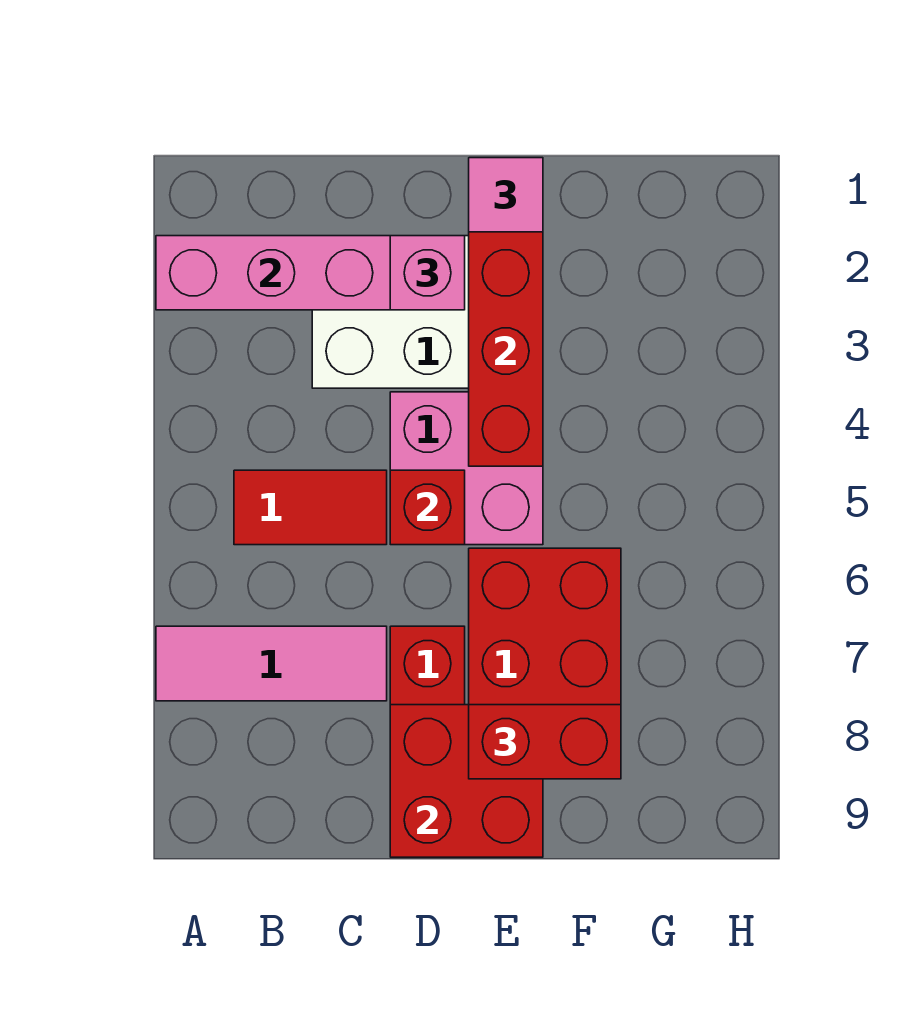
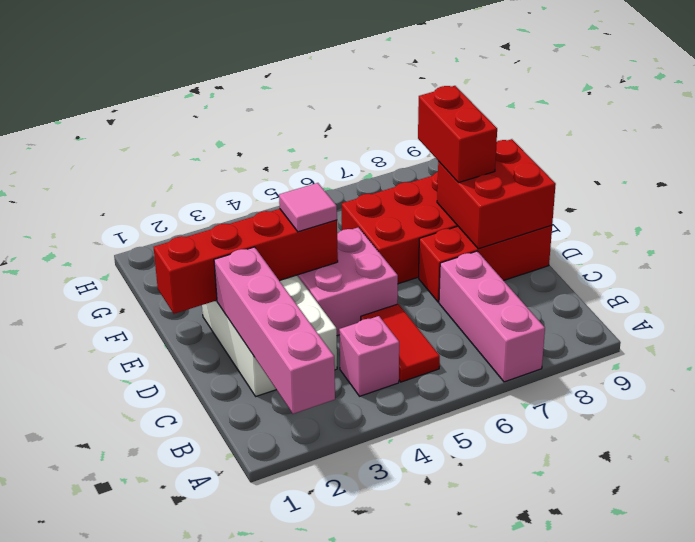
pink tile A7:C7 level 1 -> pink brick A7:C7 level 1
pink brick D2 level 3 -> pink brick B4 level 1
red brick D5 level 2 -> none
pink tile E1 level 3 -> pink tile E4 level 3

